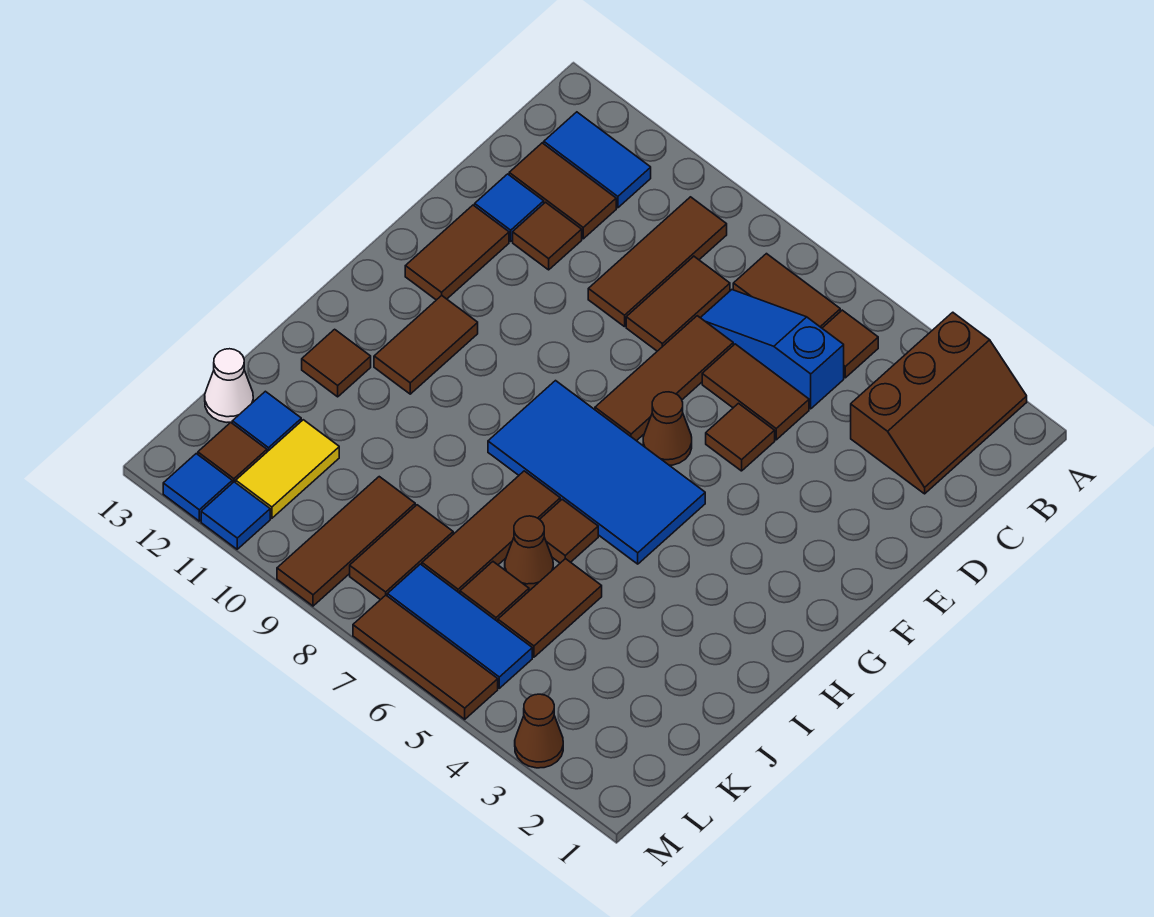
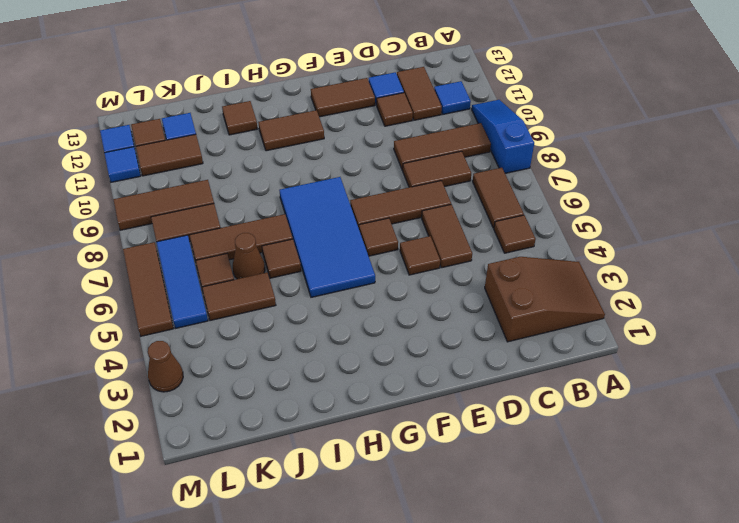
brown slope A2:C3 level 1 top 3 -> brown slope A2:C3 level 1 top C
blue tile B11:B12 level 1 -> blue tile B11 level 1
blue slope C5:C7 level 1 top 5 -> blue slope A8:A10 level 1 top 8
brown cone F6 level 1 -> brown tile F6 level 1
yellow tile K11:L11 level 1 -> brown tile K11:L11 level 1
white cone K13 level 1 -> none

